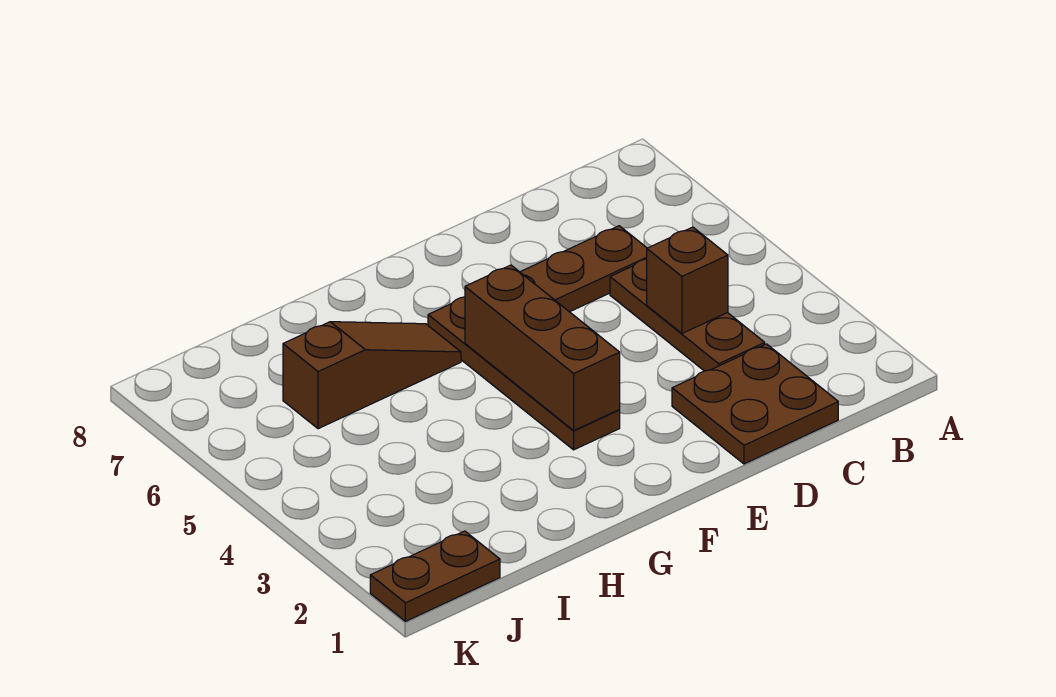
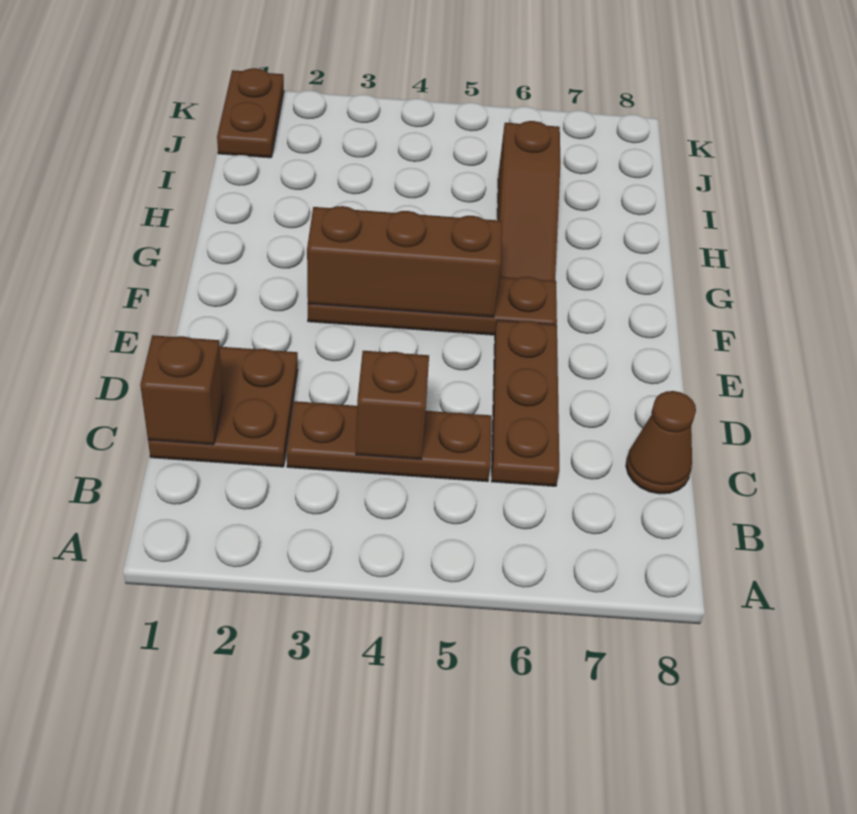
none -> brown brick C1 level 2
none -> brown cone C8 level 1

